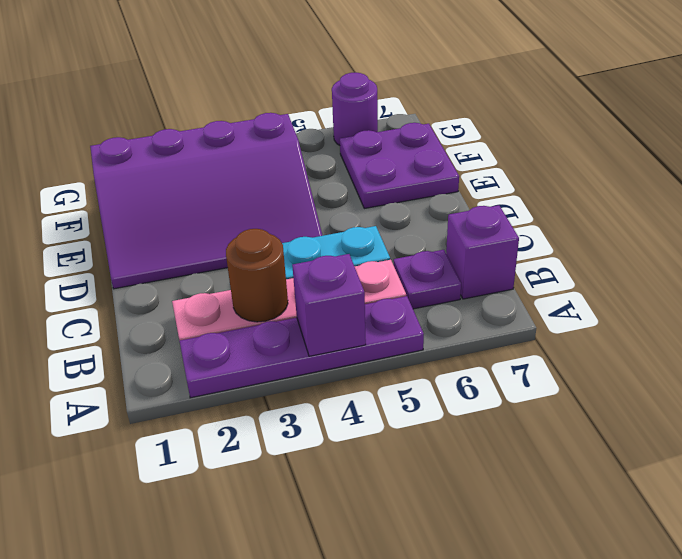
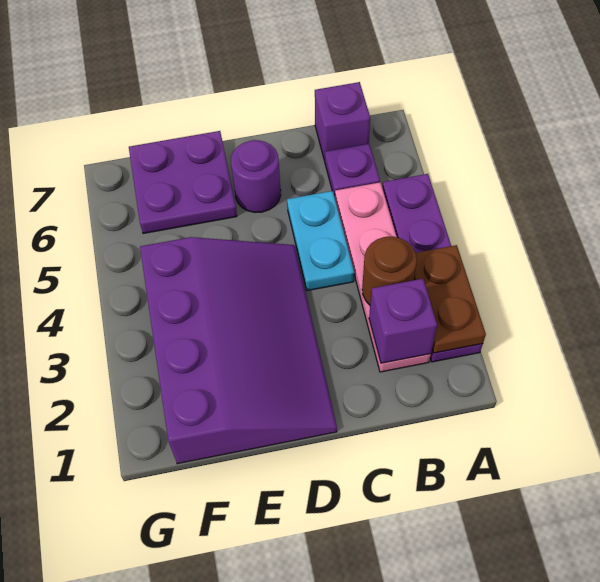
none -> brown plate A2:A3 level 2
purple brick A4 level 2 -> purple brick B2 level 2
purple round brick G6 level 1 -> purple round brick D6 level 1

